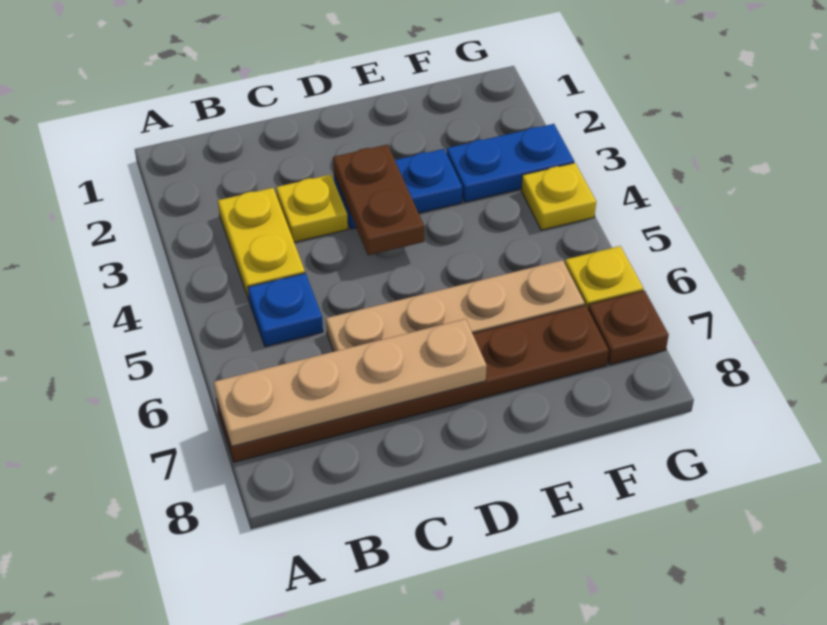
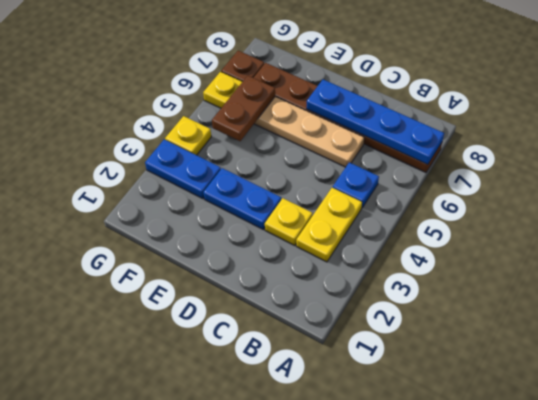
tan plate A7:D7 level 2 -> blue plate A7:D7 level 2
brown plate D3:D4 level 2 -> brown plate F5:F6 level 2

